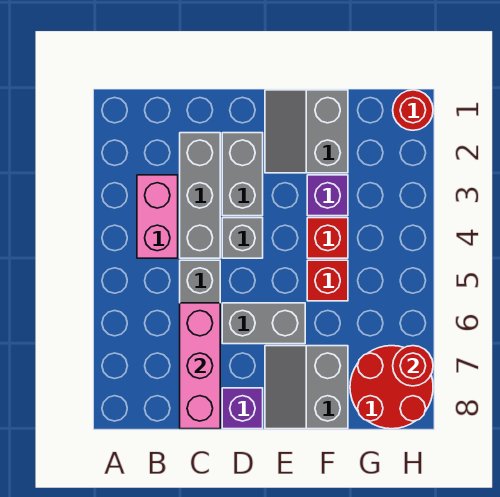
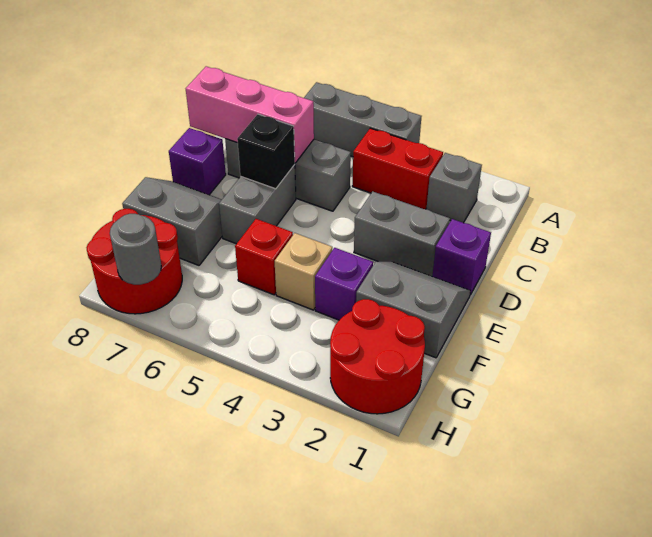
pink brick B3:B4 level 1 -> red brick B3:B4 level 1
grey brick C2:C4 level 1 -> grey brick A4:A6 level 1
none -> purple brick D1 level 1
grey brick D4 level 1 -> grey brick B2 level 1
none -> black brick D6 level 2
red brick F4 level 1 -> tan brick F4 level 1
red round brick H1 level 1 -> red round brick G1:H2 level 1
red round brick H7 level 2 -> grey round brick H7 level 2

